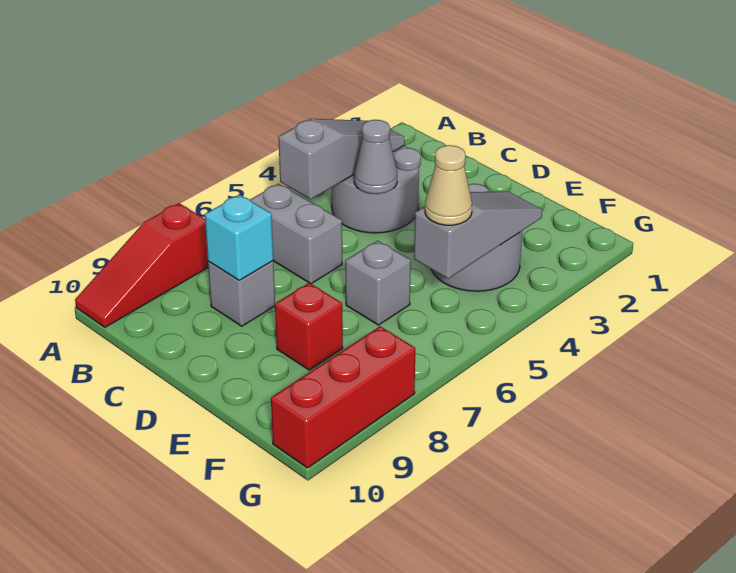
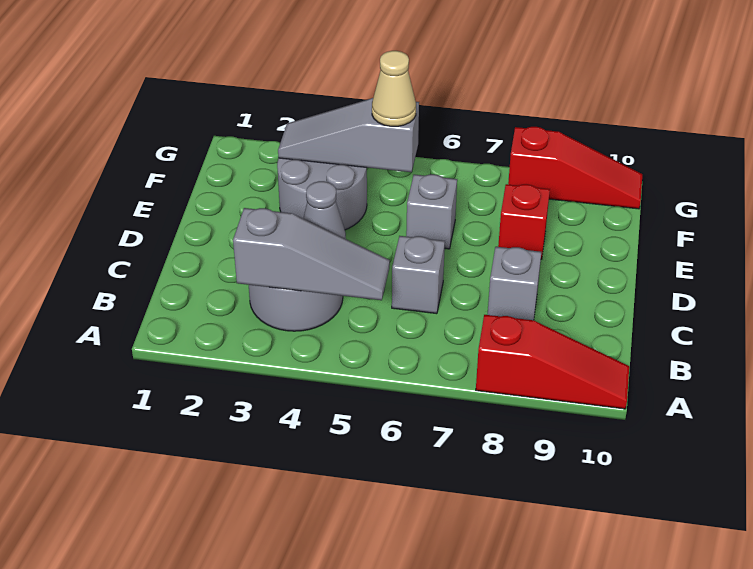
grey slope B3:B5 level 2 top 5 -> grey slope B3:B5 level 2 top 3
grey brick B6:C6 level 1 -> grey brick C6 level 1
cyan brick C8 level 2 -> none
red brick G8:G10 level 1 -> red slope G8:G10 level 1 top 8

